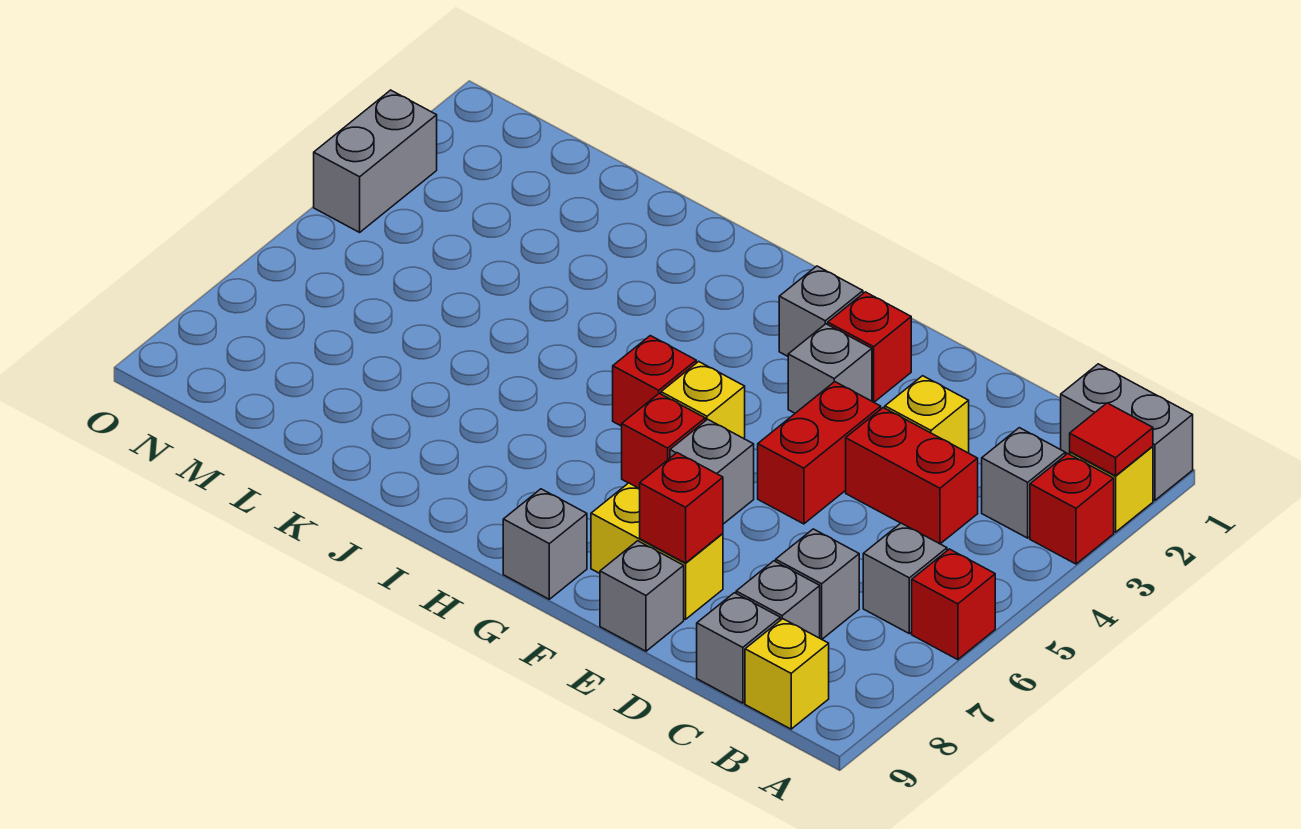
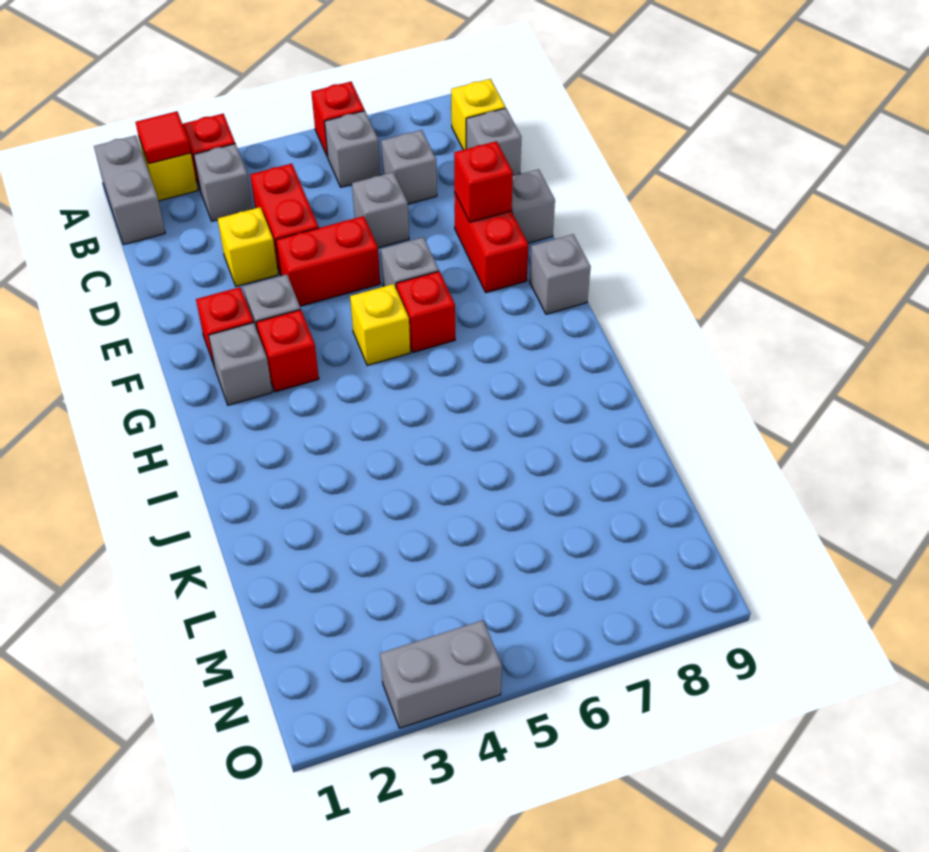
grey brick C8 level 1 -> grey brick D6 level 1
yellow brick E8:F8 level 1 -> red brick E8:F8 level 1
red brick H5 level 1 -> red brick G3 level 1

